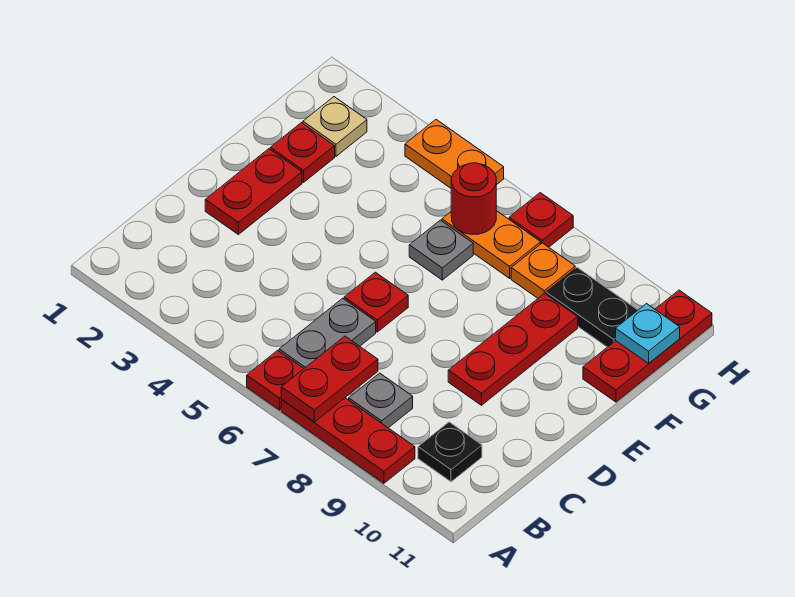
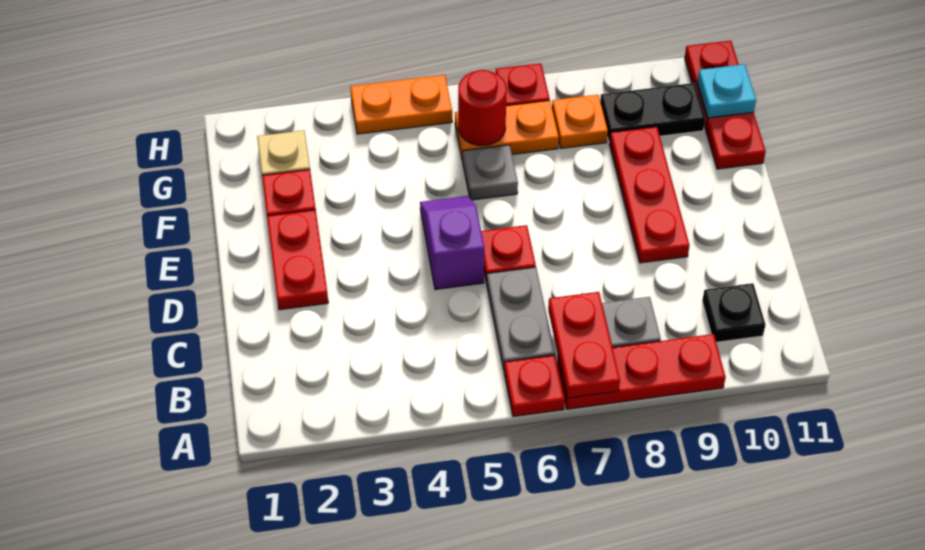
none -> purple slope D5:E5 level 1 top D

